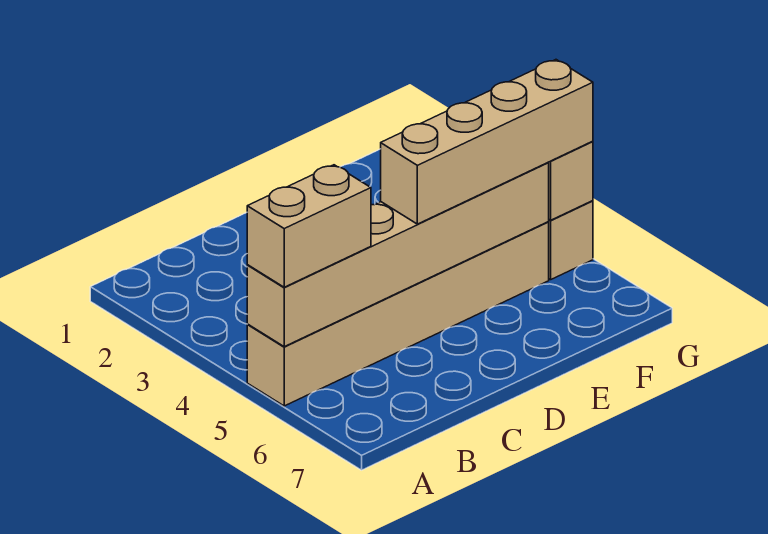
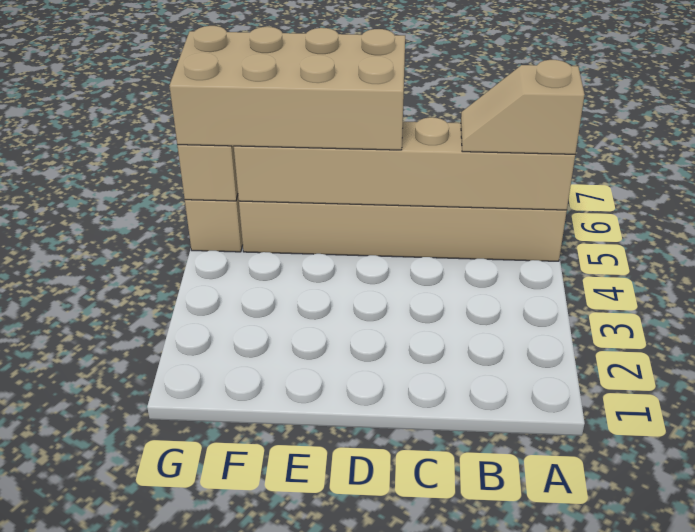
tan brick A5:B5 level 3 -> tan slope A5:B5 level 3 top A
tan brick D5:G5 level 3 -> tan brick D5:G6 level 3

